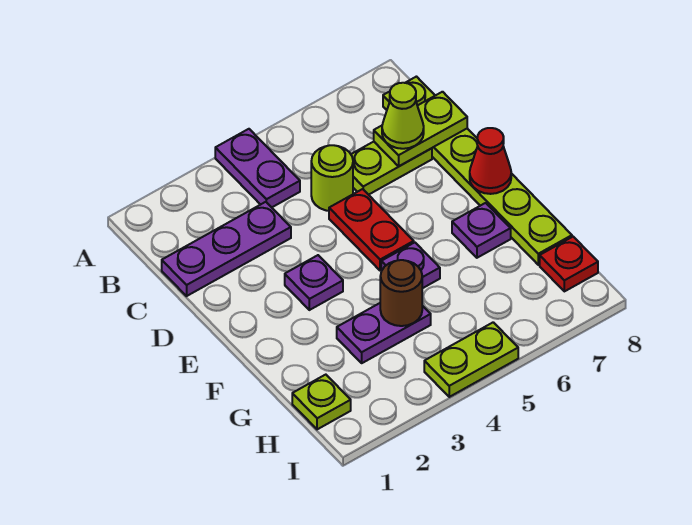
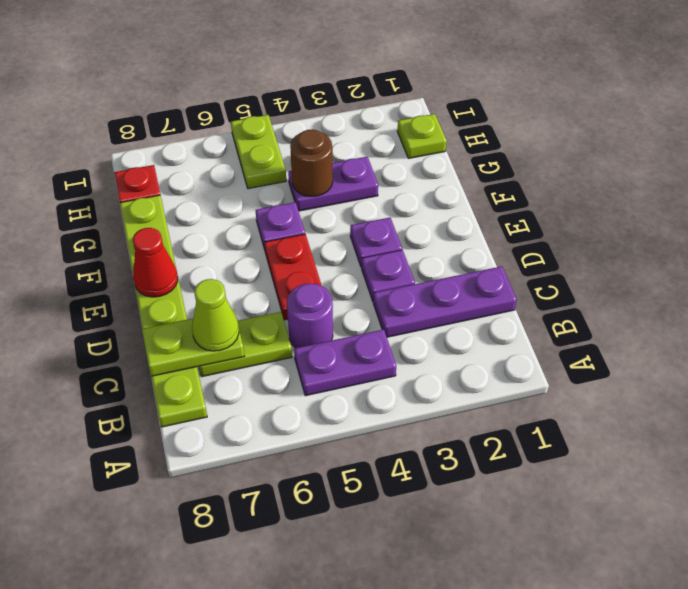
purple plate A4:B4 level 1 -> purple plate B4:B5 level 1
lime round brick C5 level 1 -> purple round brick C5 level 1
purple plate F7 level 1 -> purple plate D3 level 1
lime plate I4:I5 level 1 -> lime plate H5:I5 level 1

